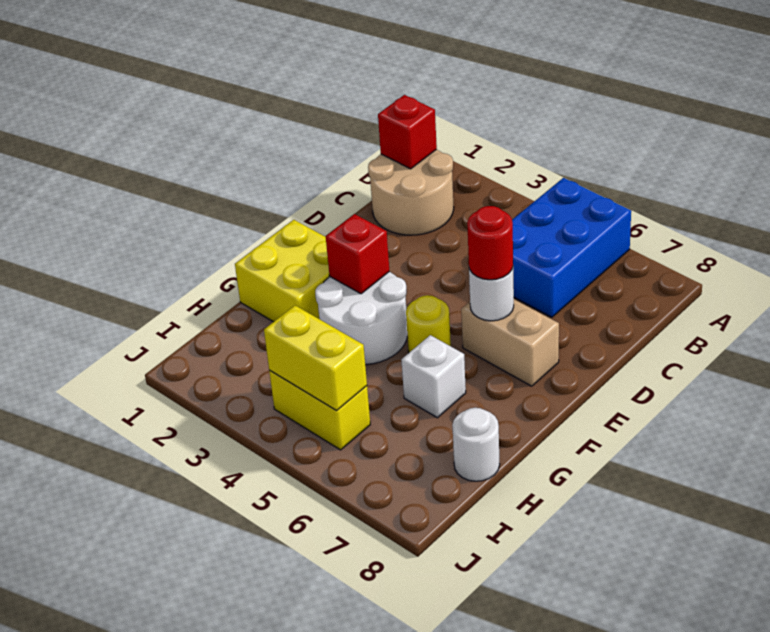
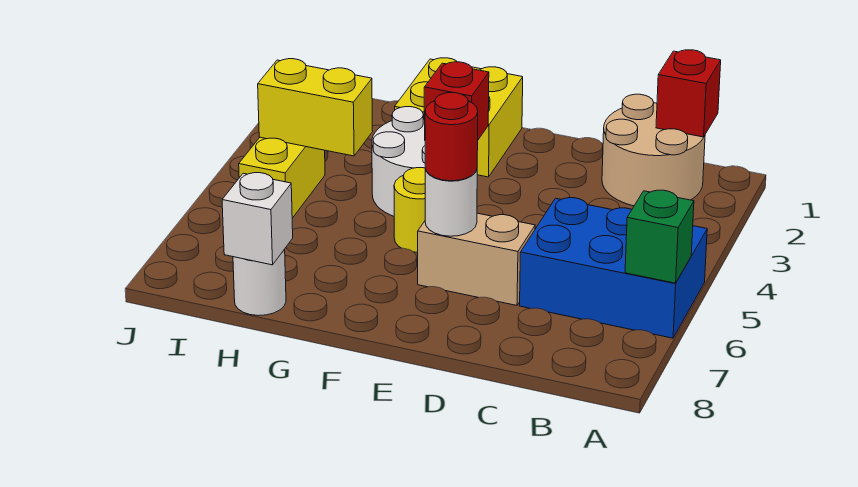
none -> green brick A6 level 2
tan brick E6:E7 level 1 -> tan brick D6:E6 level 1
white brick G6 level 1 -> white brick H8 level 2
yellow brick I4:I5 level 2 -> yellow brick H4:I4 level 2

